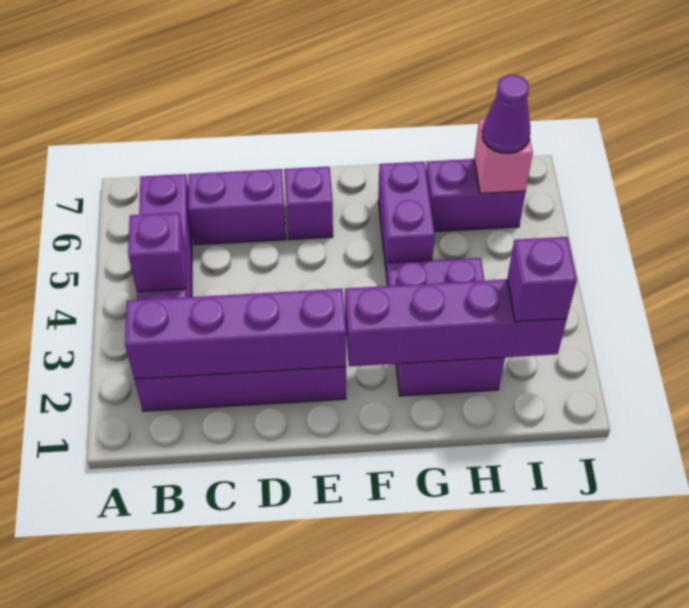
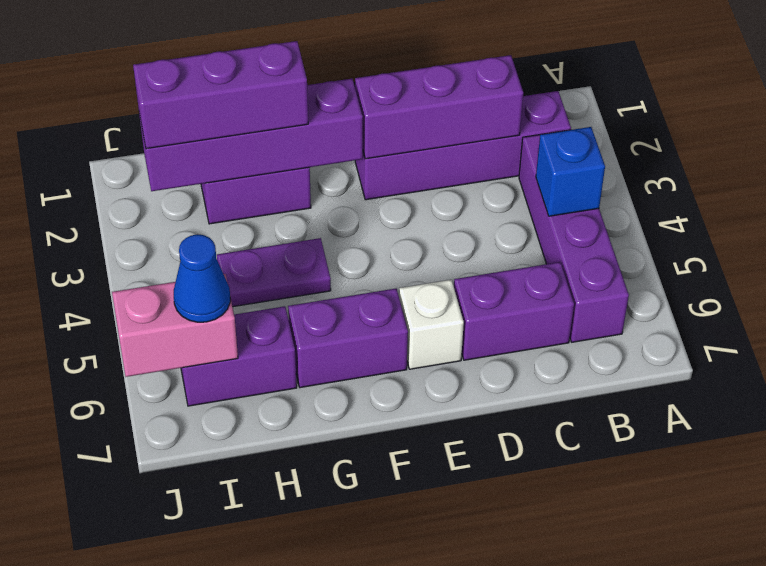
purple brick B2:E2 level 2 -> purple brick C2:E2 level 2
purple brick B4 level 2 -> blue brick B4 level 2
purple brick E6 level 1 -> white brick E6 level 1
purple brick G5:G6 level 1 -> purple brick F6:G6 level 1
purple brick I2 level 3 -> purple brick G2:I2 level 3
pink brick I6 level 2 -> pink brick I6:J6 level 2
purple cone I6 level 3 -> blue cone I6 level 3

